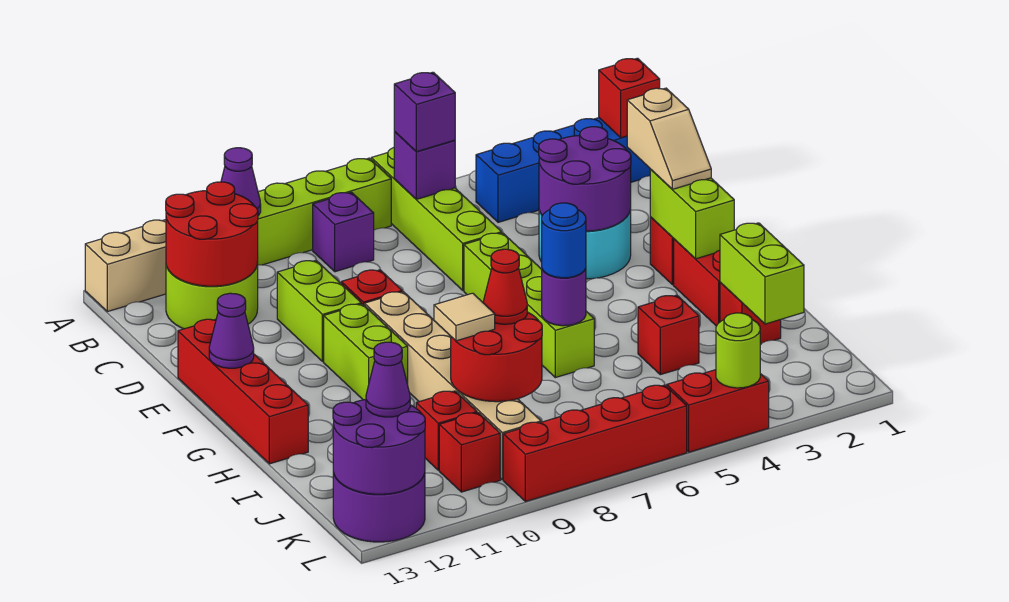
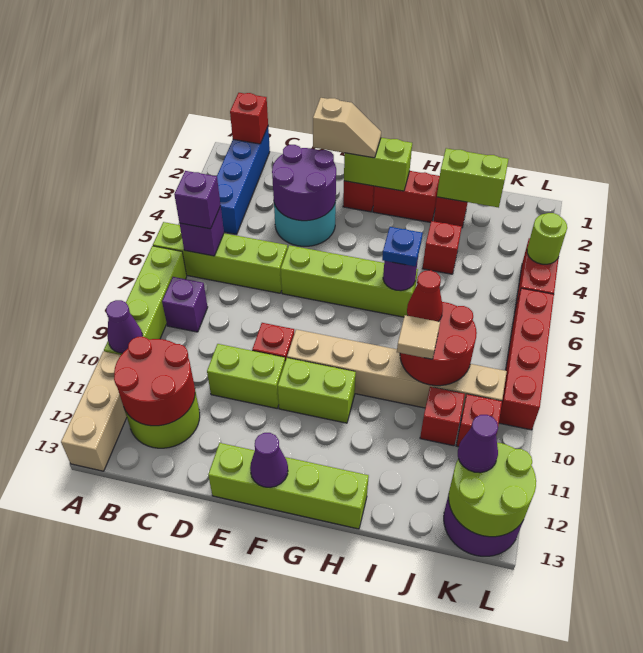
red brick E13:H13 level 1 -> lime brick E13:H13 level 1
blue round brick H6 level 3 -> blue plate H6 level 3
purple round brick K12:L13 level 2 -> lime round brick K12:L13 level 2

